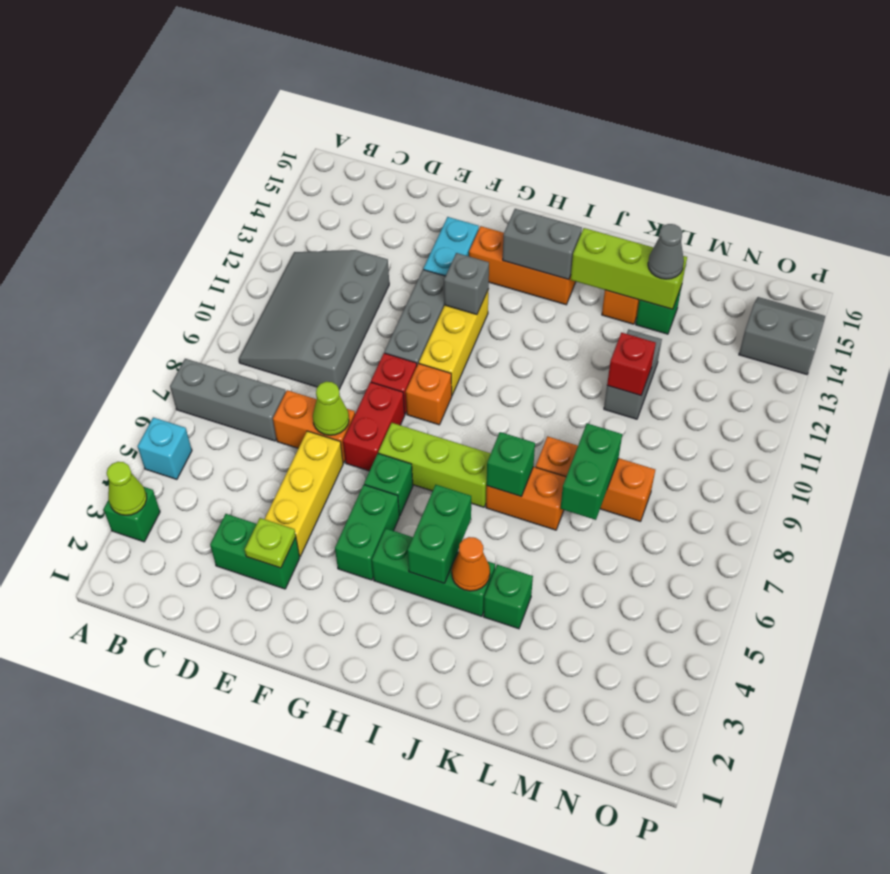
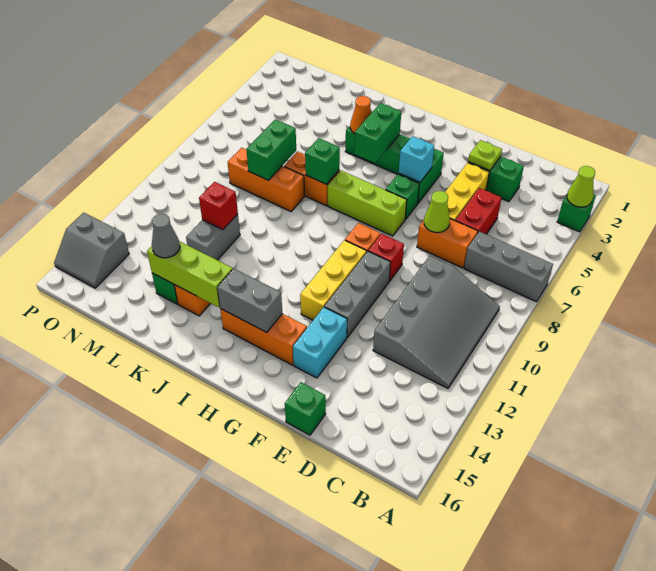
cyan brick A5 level 1 -> cyan brick G5 level 2
red brick F7:F8 level 1 -> red brick D5:D6 level 1
grey brick G12 level 2 -> none
green brick K4 level 1 -> green brick E16 level 1

